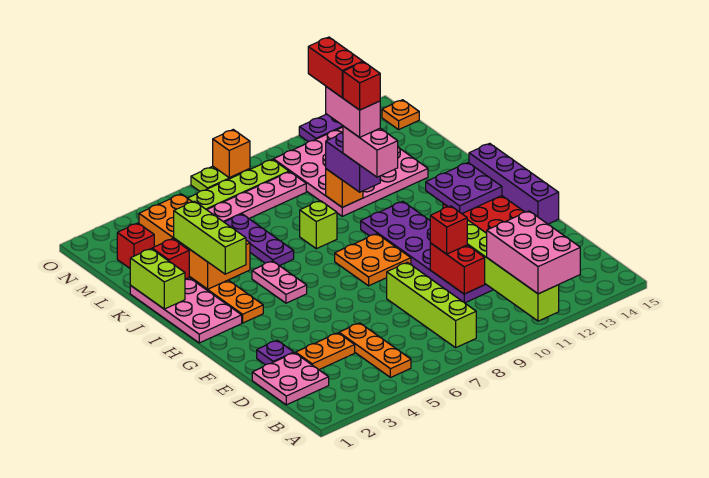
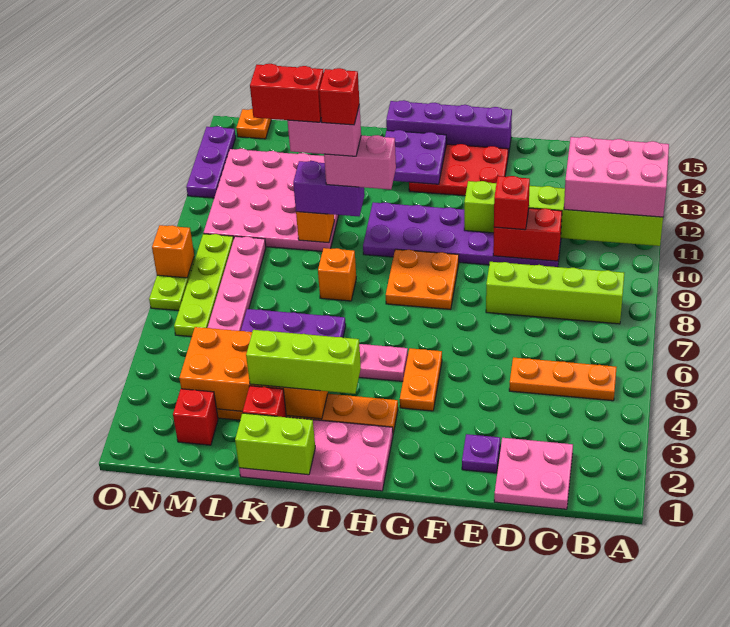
orange plate D3:D4 level 1 -> orange plate G4:G5 level 1
lime brick J8 level 1 -> orange brick J8 level 1

